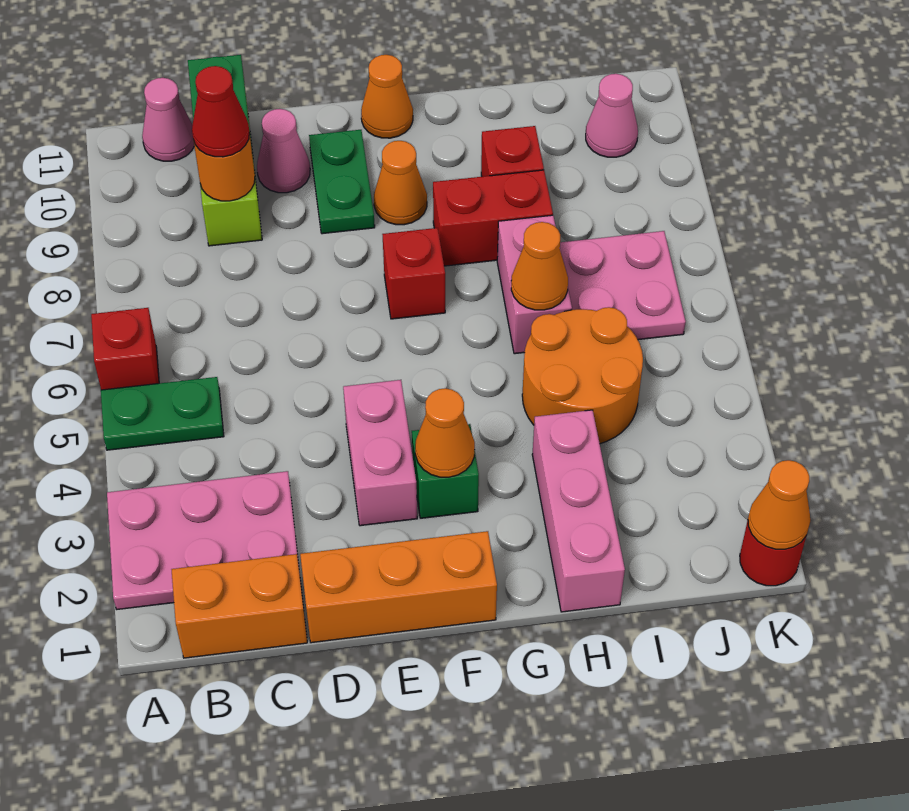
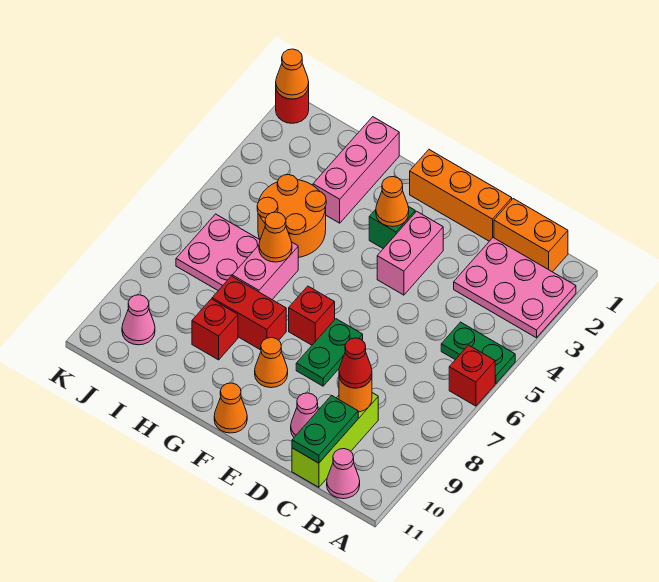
green plate E9:E10 level 1 -> green plate E7:E8 level 1

